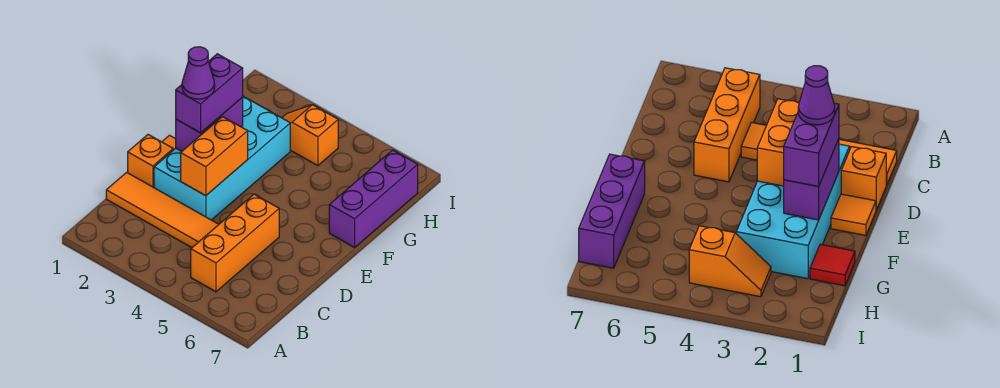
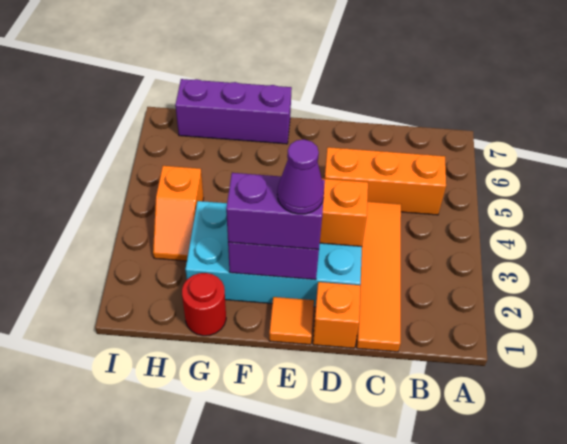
red tile G1 level 1 -> red round brick G1 level 1

